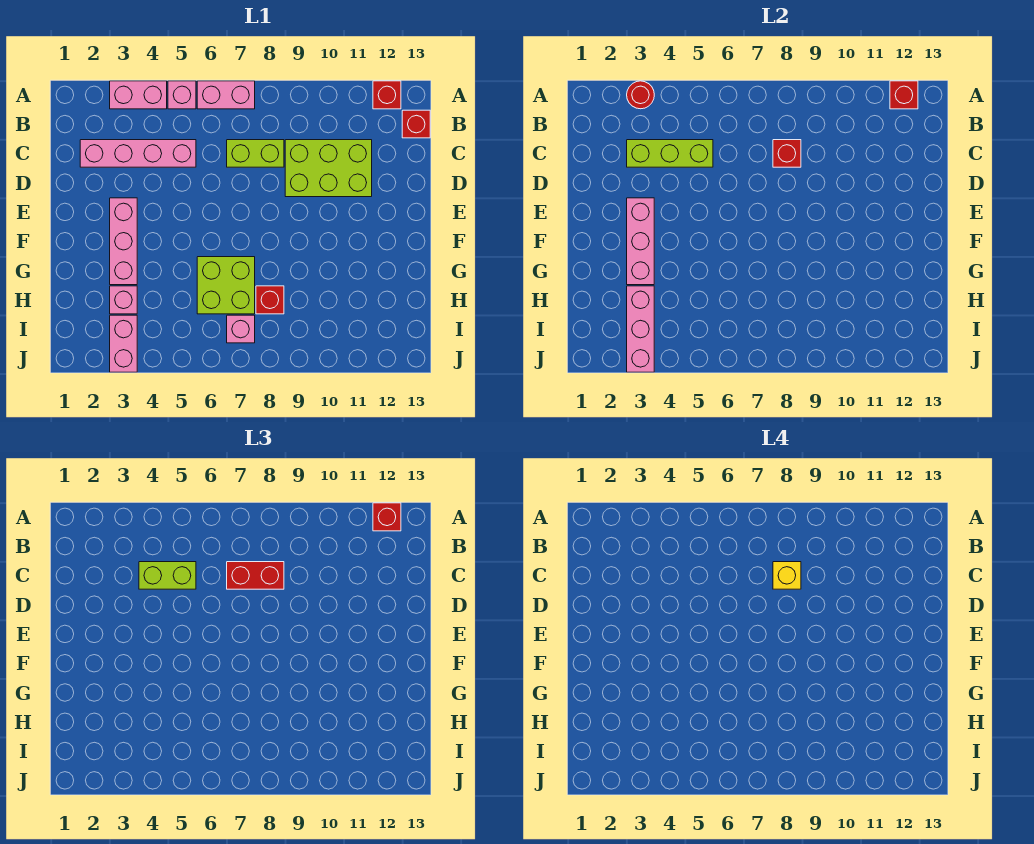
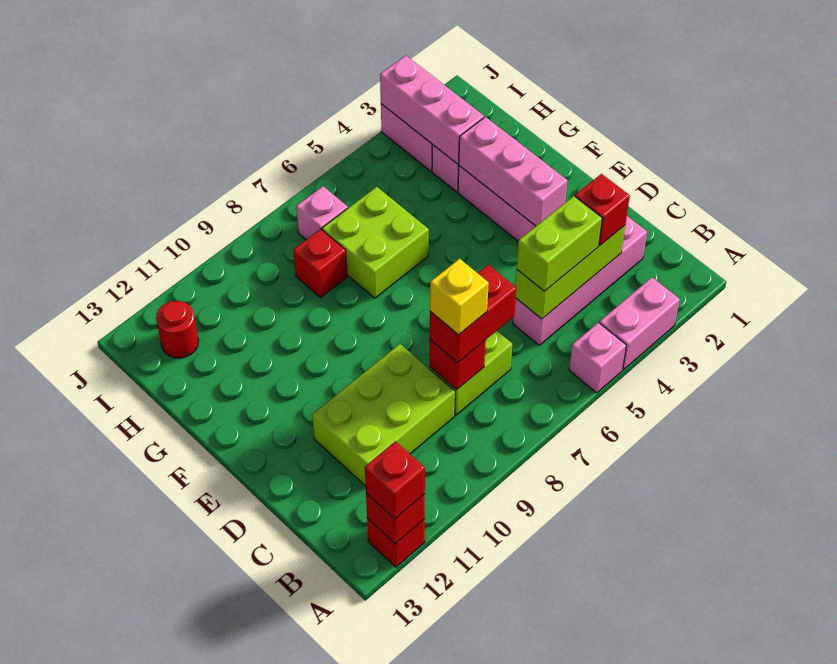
red round brick A3 level 2 -> red round brick I12 level 1
pink brick A6:A7 level 1 -> none
red brick B13 level 1 -> red brick C3 level 3

